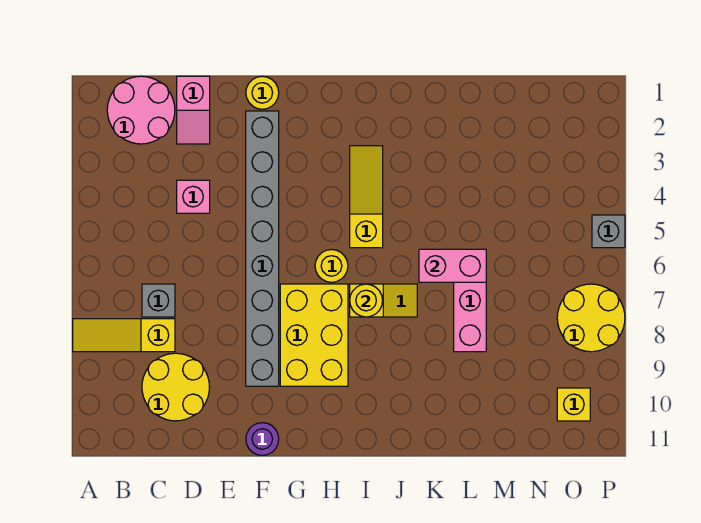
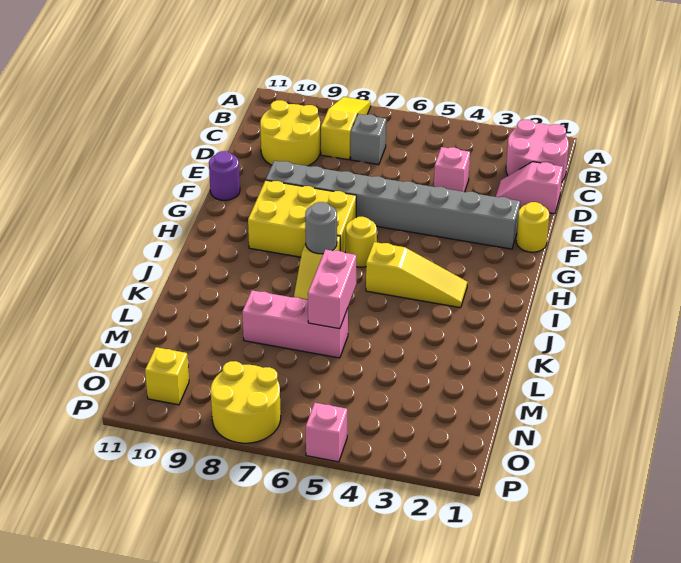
yellow round brick I7 level 2 -> grey round brick I7 level 2
grey brick P5 level 1 -> pink brick P5 level 1

